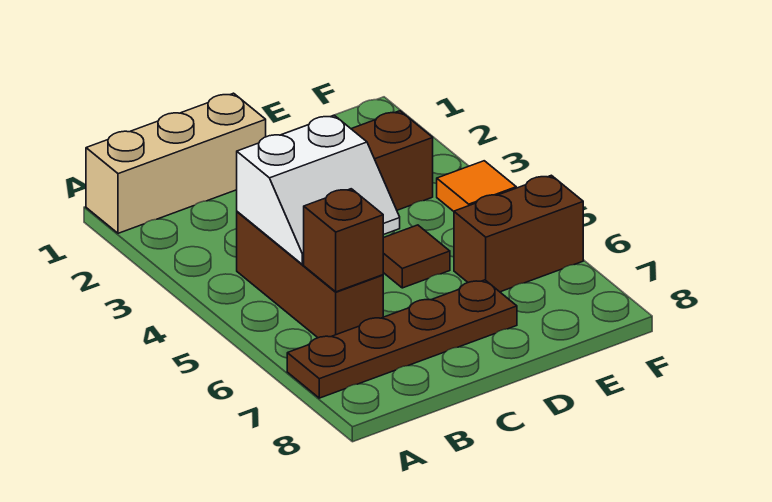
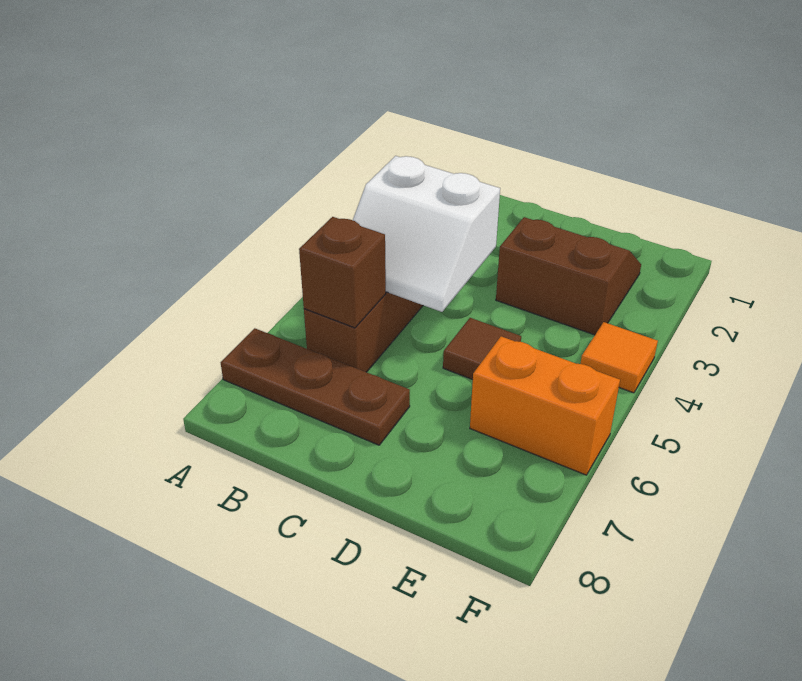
tan brick A1:C1 level 1 -> none
brown plate A7:D7 level 1 -> brown plate A7:C7 level 1
brown brick E6:F6 level 1 -> orange brick E6:F6 level 1

